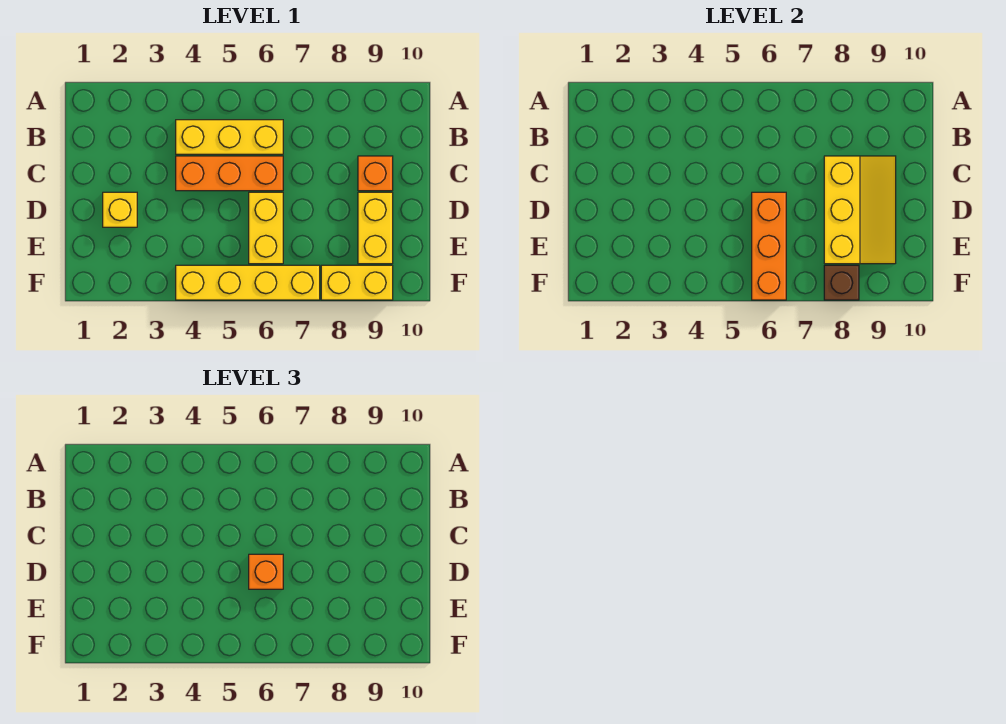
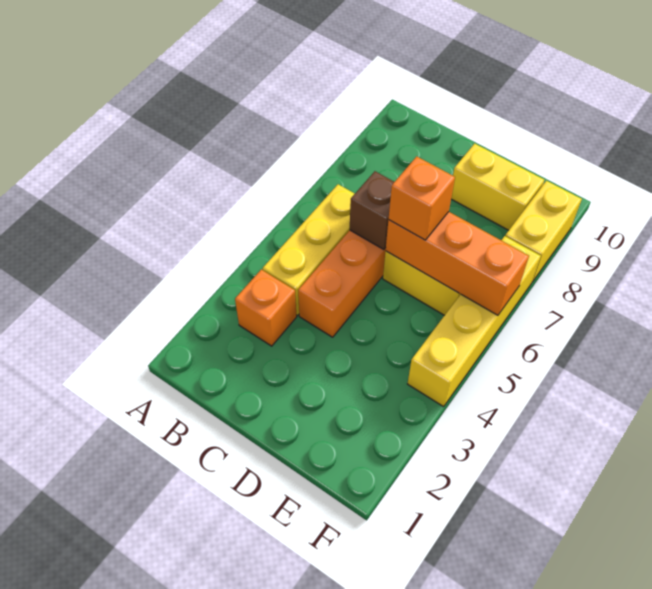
yellow slope C8:E9 level 2 top 8 -> none
orange brick C9 level 1 -> orange brick B3 level 1
yellow brick D2 level 1 -> none
brown brick F8 level 2 -> brown brick C6 level 2

